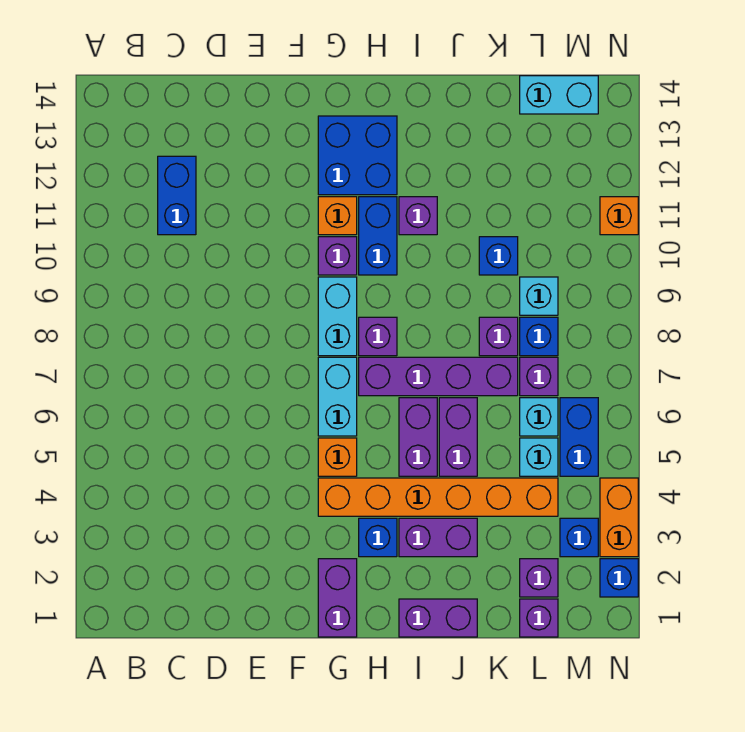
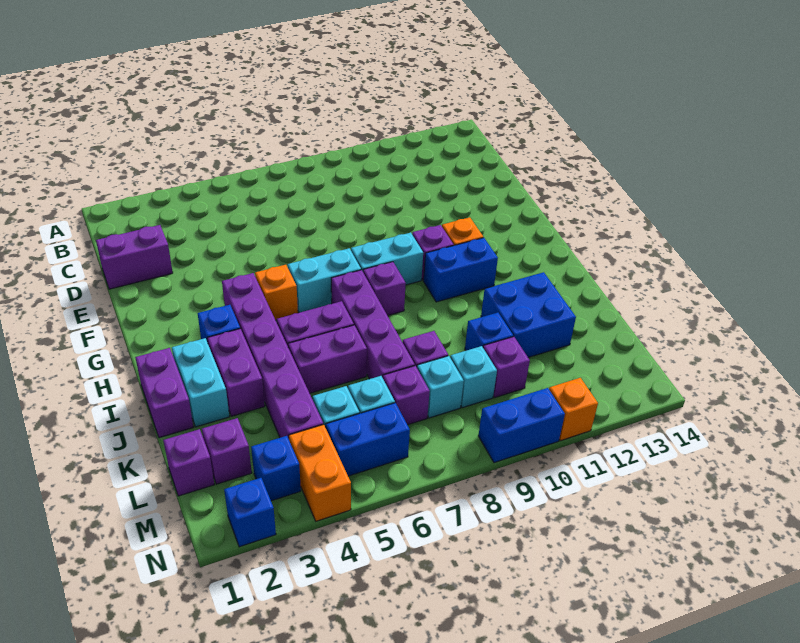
blue brick C11:C12 level 1 -> blue brick N9:N10 level 1
purple brick G1:G2 level 1 -> purple brick D1:D2 level 1
orange brick G4:L4 level 1 -> purple brick G4:L4 level 1
blue brick G12:H13 level 1 -> blue brick J11:K12 level 1
purple brick I11 level 1 -> purple brick L10 level 1
blue brick L8 level 1 -> cyan brick L8 level 1
cyan brick L14:M14 level 1 -> cyan brick I2:J2 level 1
orange brick N3:N4 level 1 -> orange brick M4:N4 level 1

